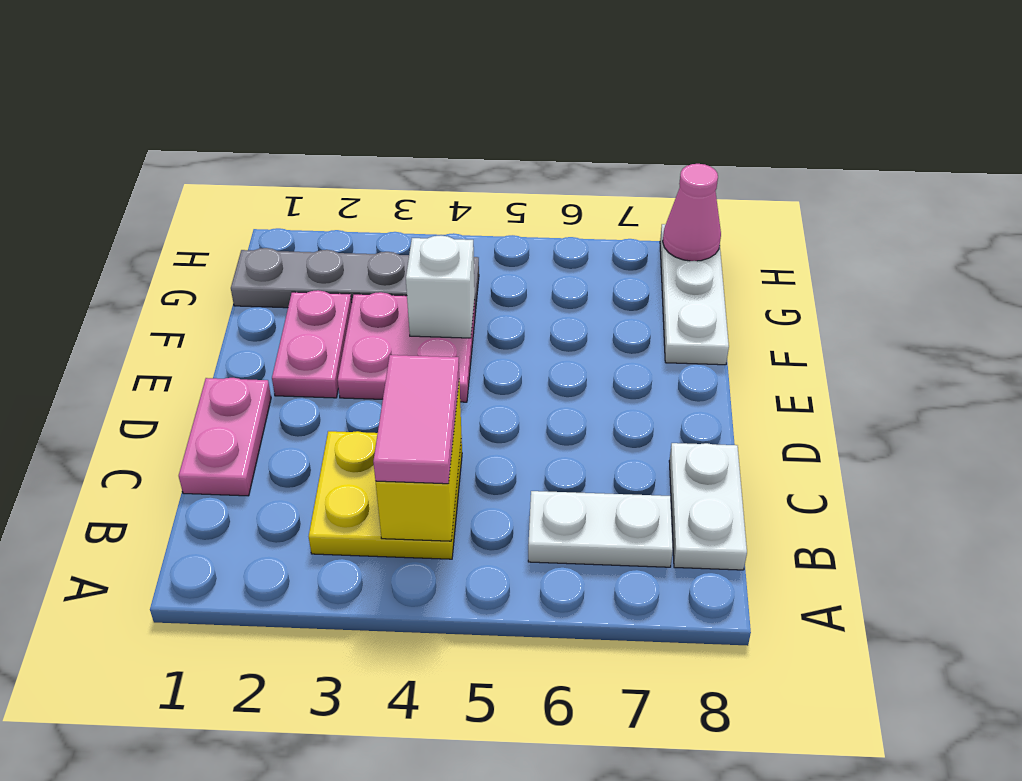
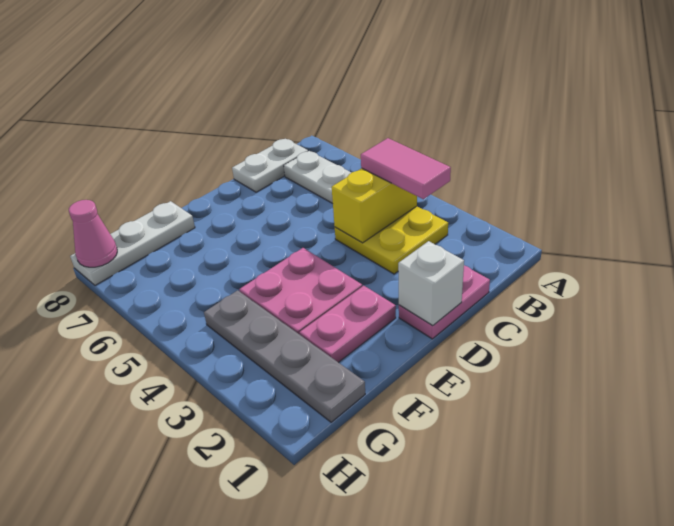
pink tile B4:C4 level 3 -> pink tile B3:B4 level 3
white brick F4 level 2 -> white brick D1 level 2

